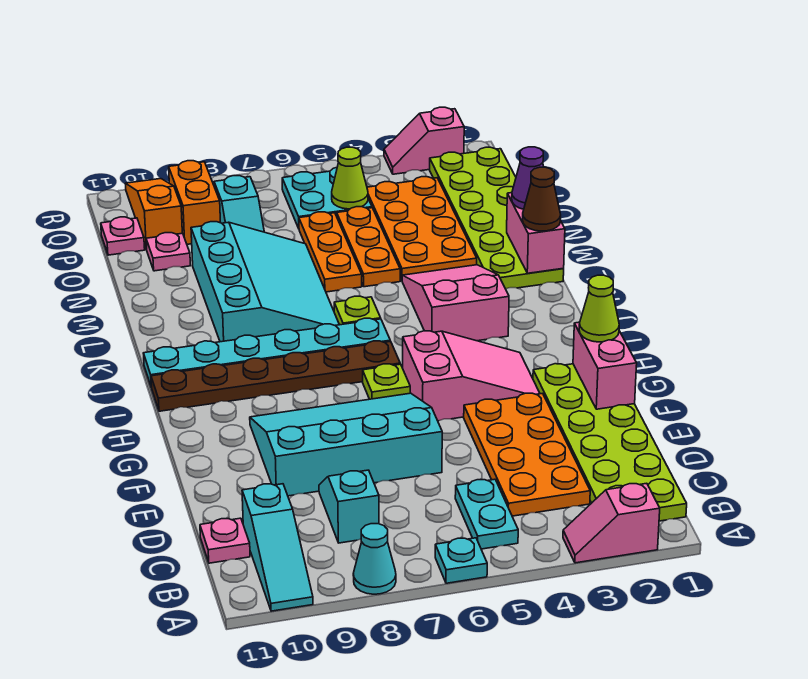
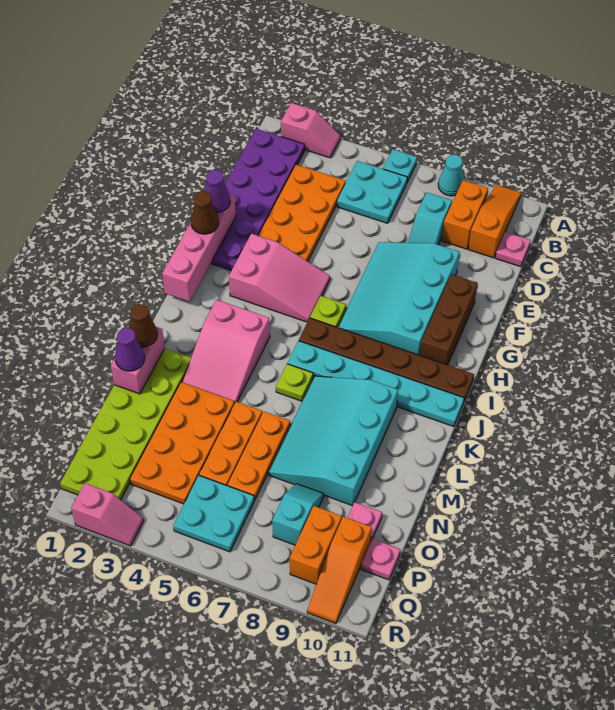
cyan slope A10:C10 level 1 top C -> orange slope A10:C10 level 1 top C
lime plate B1:G2 level 1 -> purple plate B1:G2 level 1
cyan plate B5:C5 level 1 -> cyan plate B5:C6 level 1
none -> orange brick B9:C9 level 1
cyan slope E6:G9 level 1 top E -> cyan slope E7:H9 level 1 top 9
pink brick F1:G1 level 2 -> pink brick F1:I1 level 2
none -> purple cone F1 level 3
none -> brown brick F10:H10 level 1
lime cone G1 level 3 -> brown cone G1 level 3
pink slope G3:H5 level 1 top 5 -> pink slope G3:H5 level 1 top 3
lime cone P5 level 2 -> none

